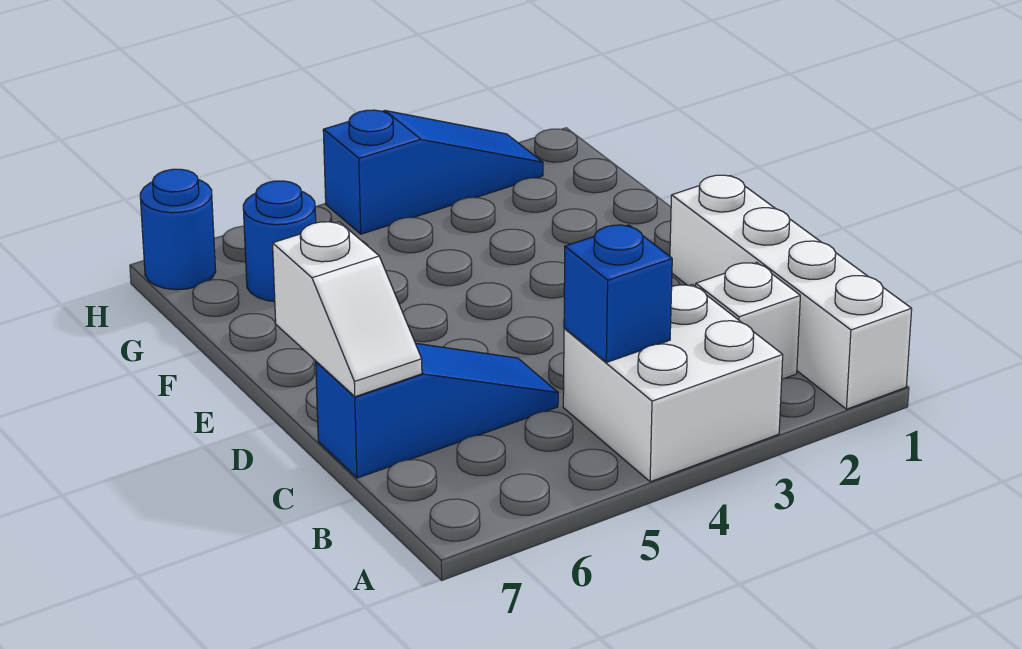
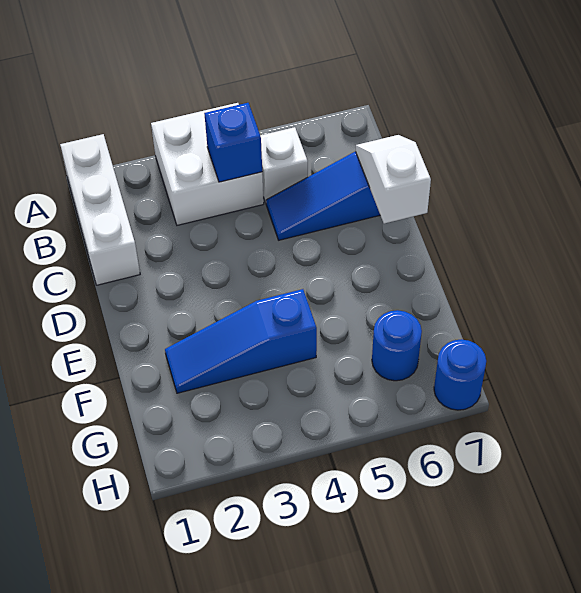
white brick A1:D1 level 1 -> white brick A1:C1 level 1
white brick B2 level 1 -> white brick B5 level 1
blue slope H2:H4 level 1 top 4 -> blue slope F2:F4 level 1 top 4

